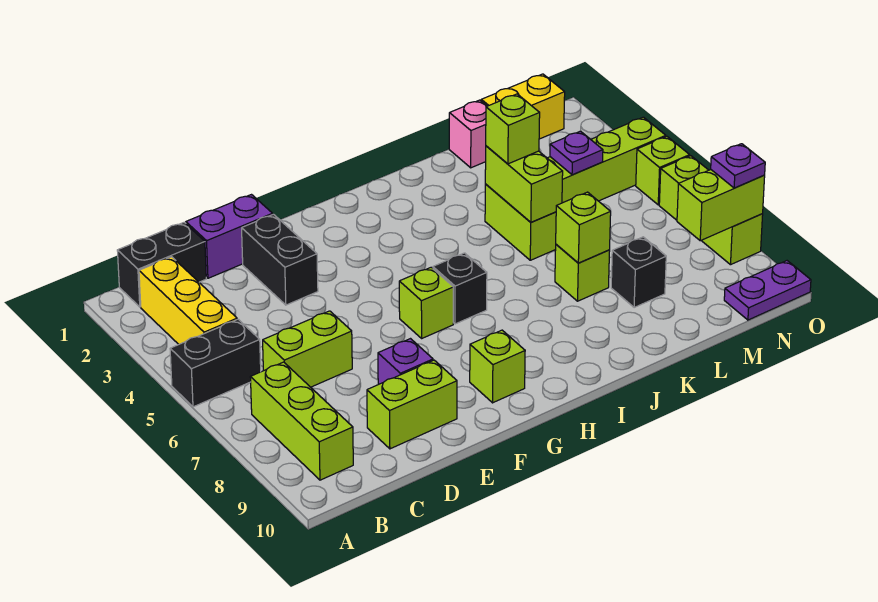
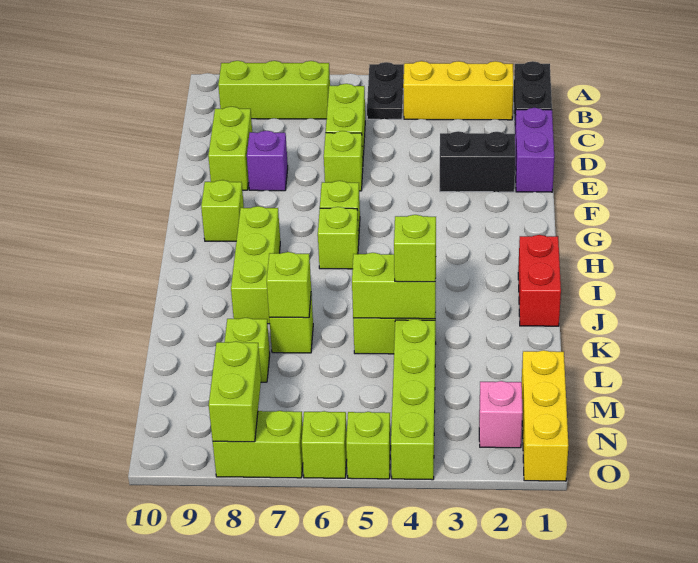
black brick A5:B5 level 1 -> black plate A5:B5 level 1
none -> lime brick E6 level 1
black brick H6 level 1 -> lime brick H6 level 1
none -> lime brick H8:J8 level 1
none -> red brick I1:J1 level 1
pink brick L1 level 1 -> pink brick N2 level 1
black brick L8 level 1 -> lime brick L8 level 1
yellow brick M1:N1 level 1 -> yellow brick M1:O1 level 1
purple plate M4 level 2 -> none
purple plate N10:O10 level 1 -> none
purple plate O8 level 3 -> none

